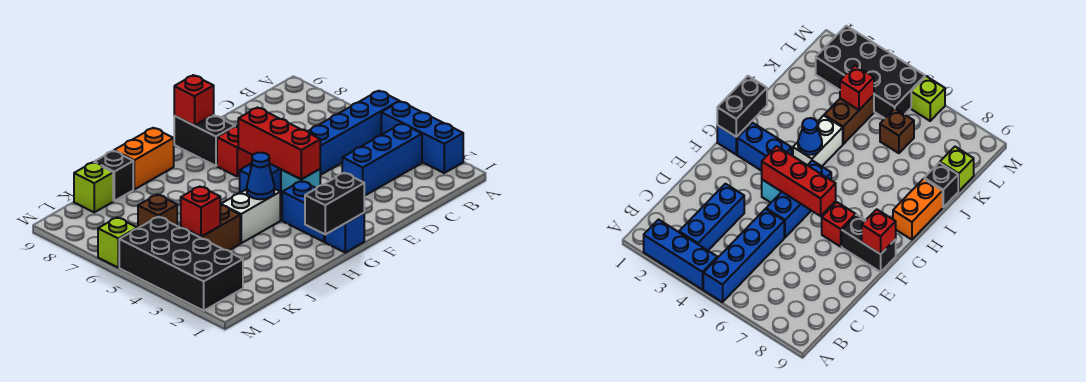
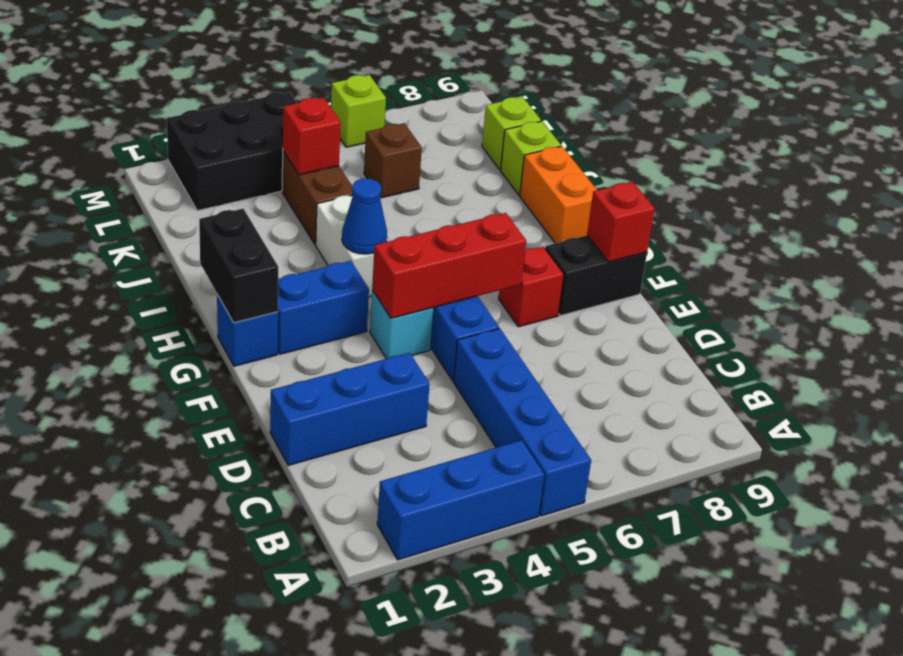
blue brick B3:D3 level 1 -> blue brick D1:D3 level 1
black brick J9 level 1 -> lime brick J9 level 1
black brick L2:M5 level 1 -> black brick L2:M4 level 1

